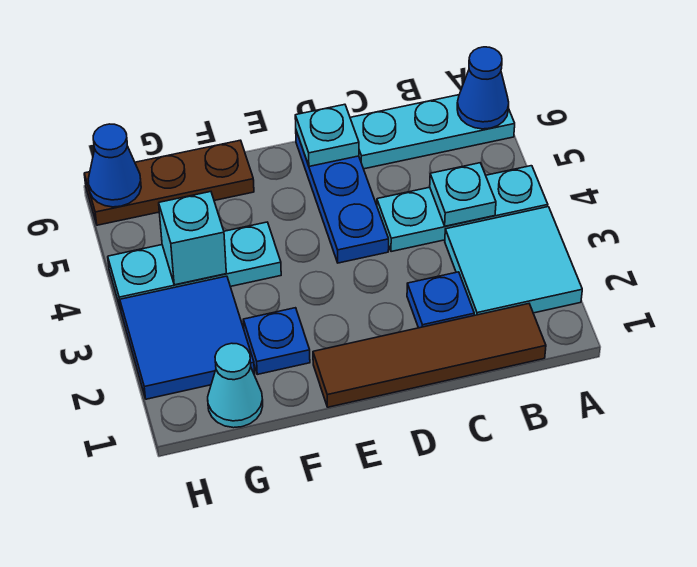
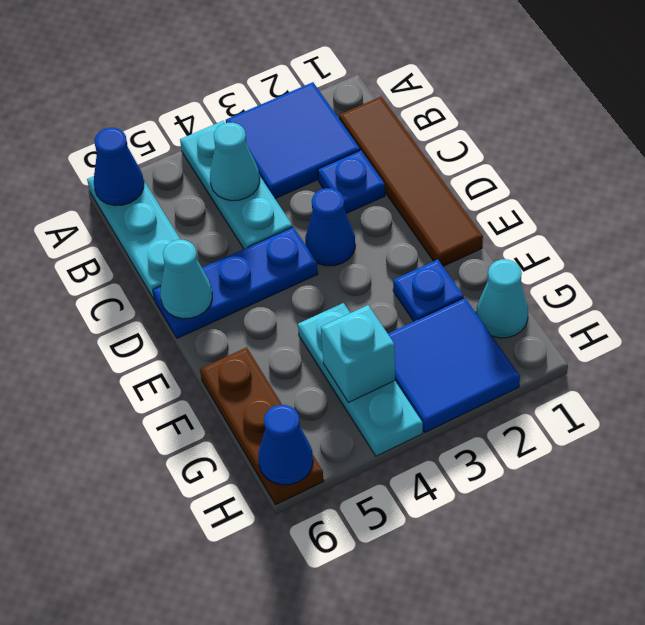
cyan tile A2:B3 level 1 -> blue tile A2:B3 level 1
cyan plate B4 level 2 -> cyan cone B4 level 2
none -> blue cone D3 level 1
cyan plate D6 level 2 -> cyan cone D6 level 2

